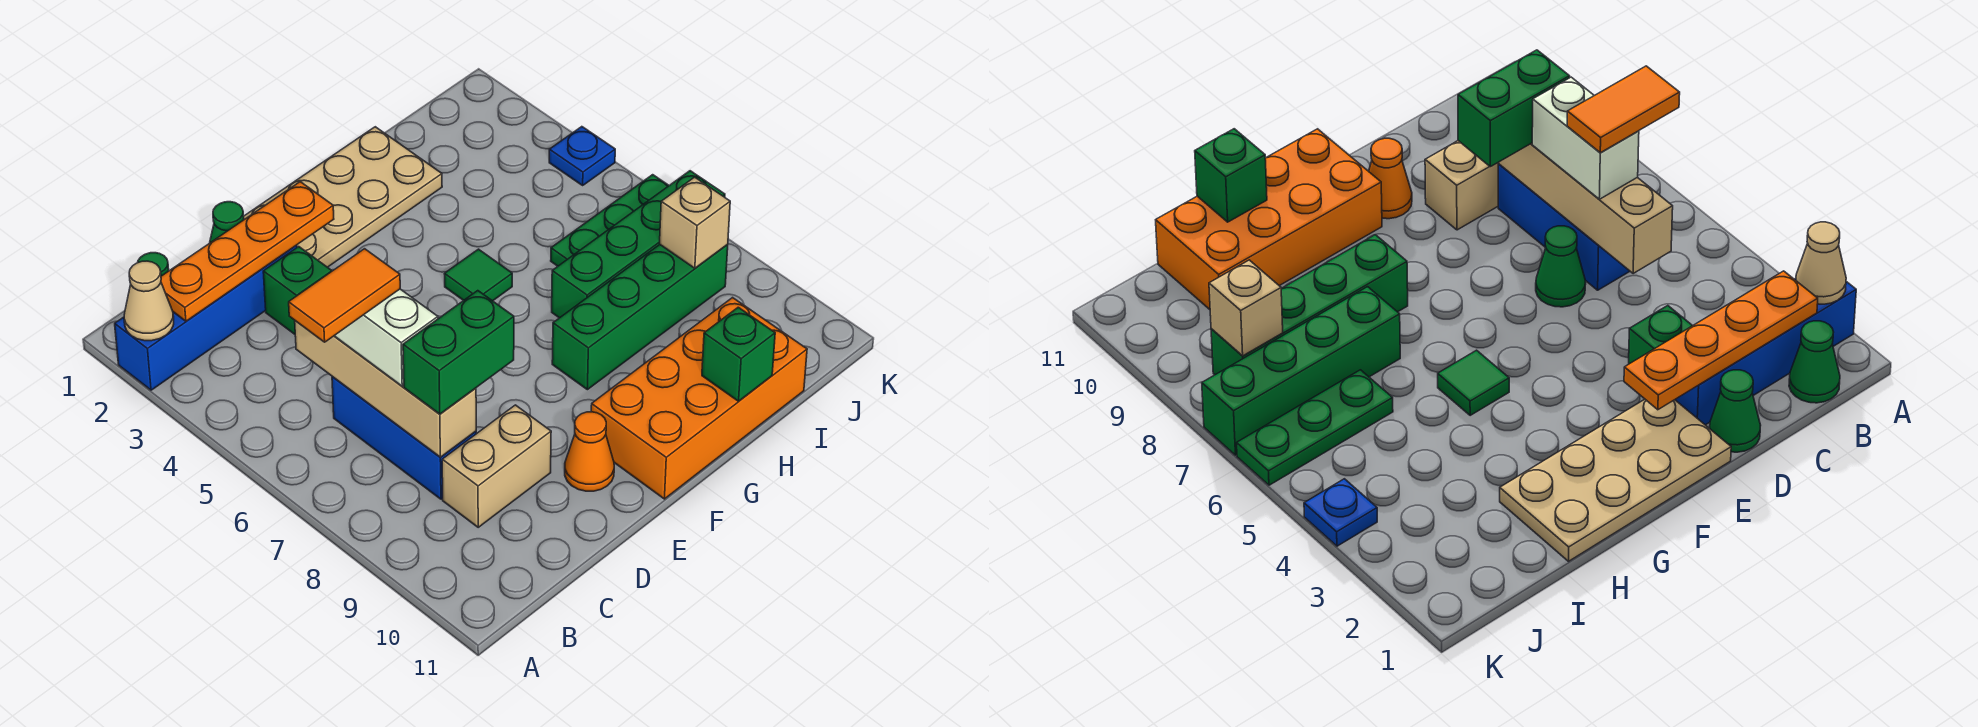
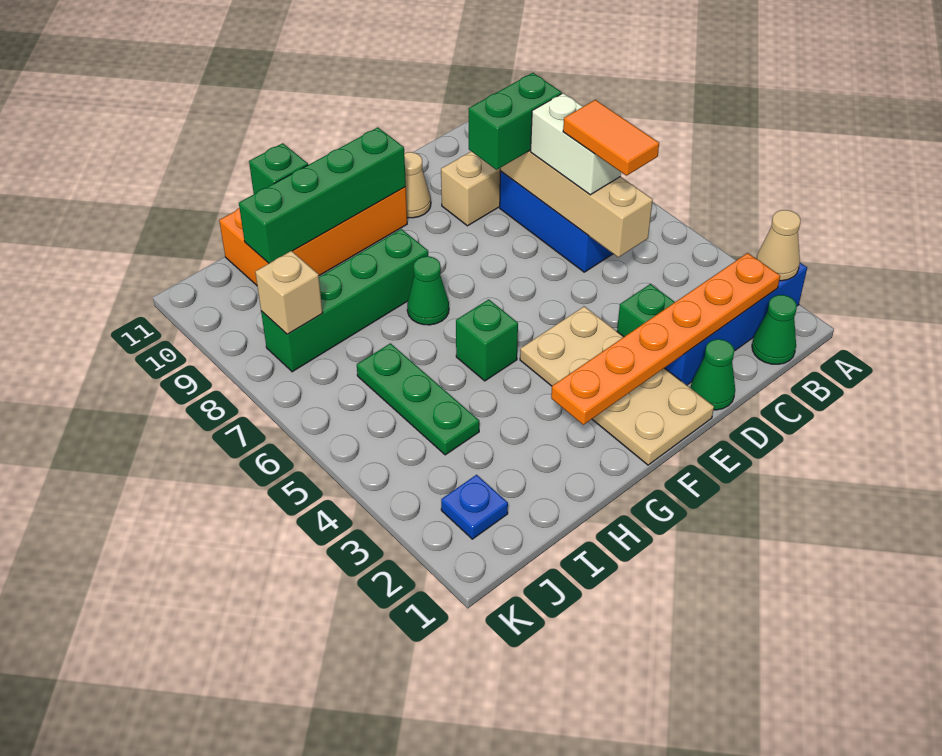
orange plate B2:E2 level 2 -> orange plate B2:G2 level 2
orange tile B6:C6 level 4 -> orange tile C5:C6 level 4
green cone D6 level 1 -> green cone G7 level 1
tan plate E1:H2 level 1 -> tan plate E1:F4 level 1
orange cone E10 level 1 -> tan cone E10 level 1
green tile G5 level 1 -> green brick G5 level 1
green brick H7:K7 level 1 -> green brick F10:I10 level 2
green plate I6:K6 level 1 -> green plate I4:I6 level 1
blue plate K4 level 1 -> blue plate J2 level 1

